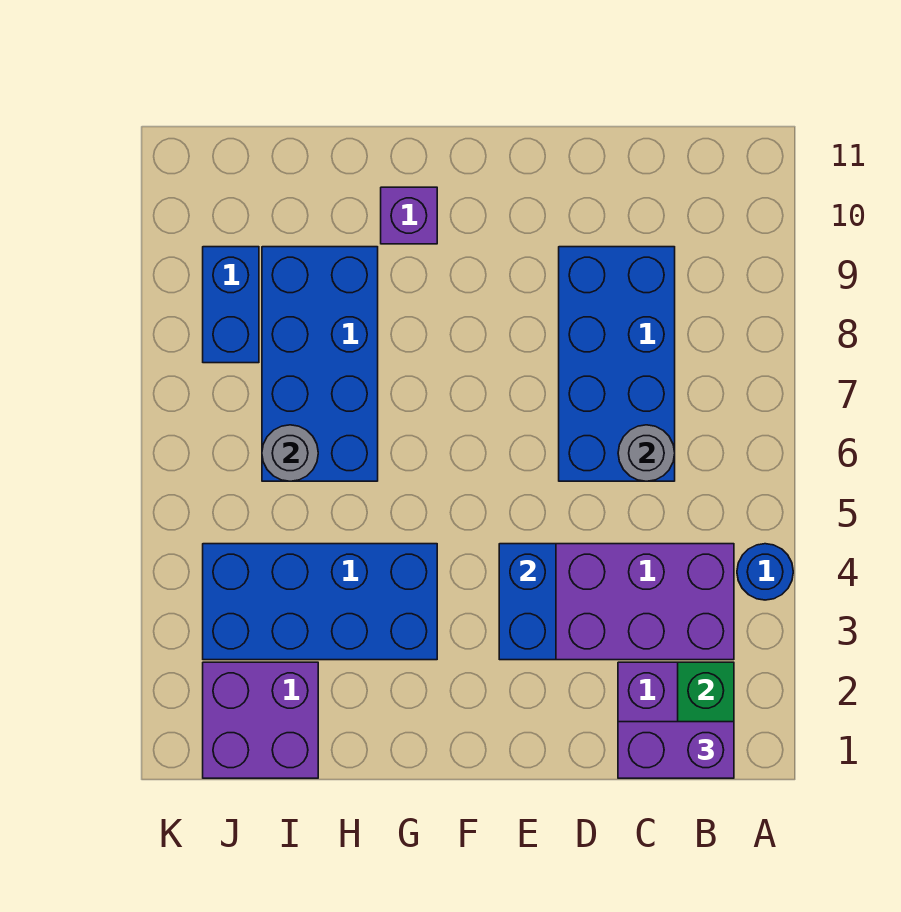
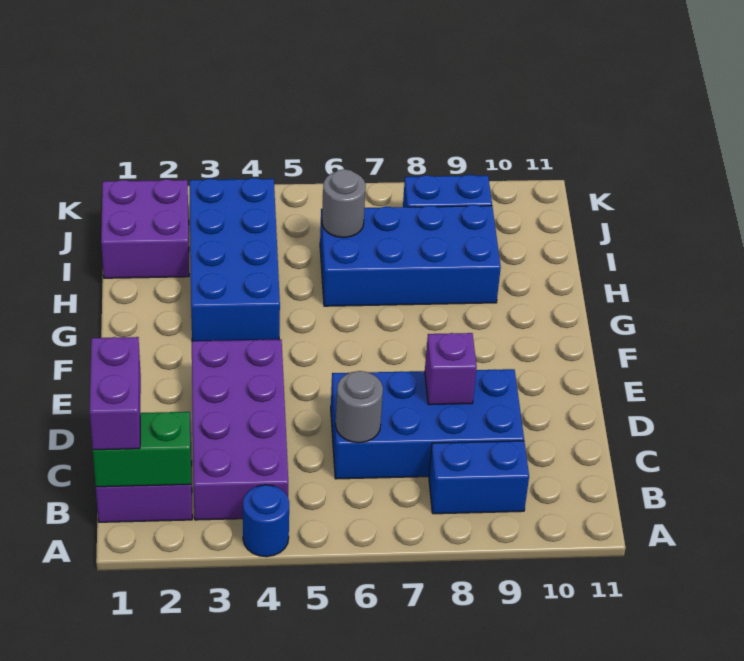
blue brick E3:E4 level 2 -> blue brick B8:B9 level 1
purple brick G10 level 1 -> purple brick D8 level 2

